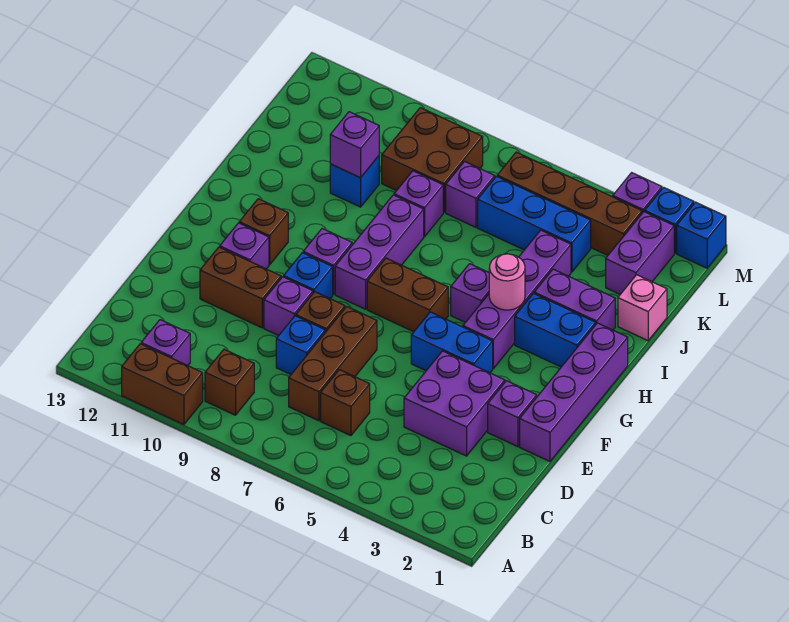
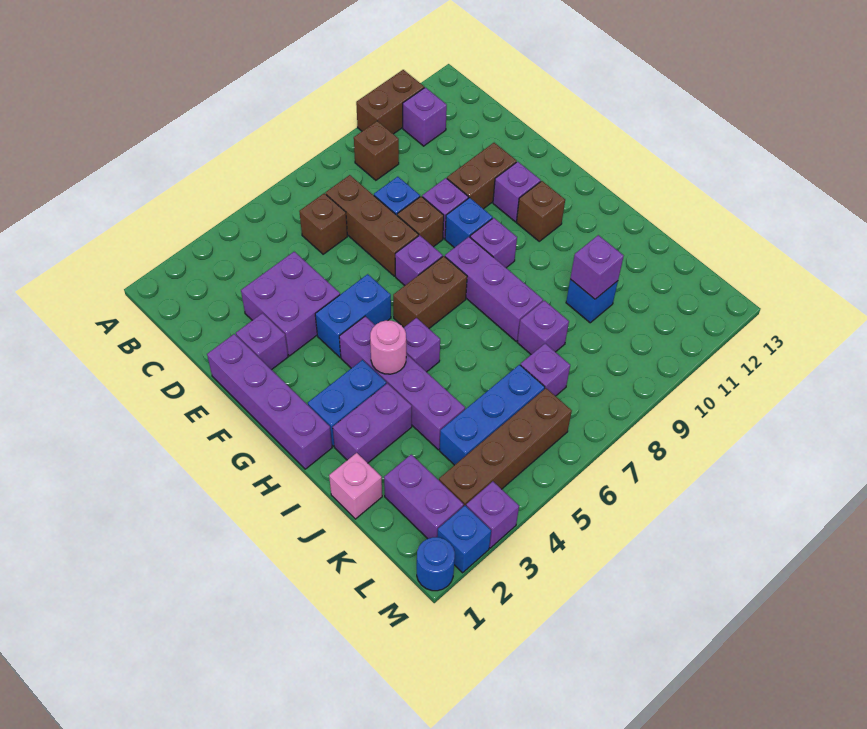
none -> purple brick F7 level 1
brown brick K8:L9 level 1 -> none
blue brick M1 level 1 -> blue round brick M1 level 1

